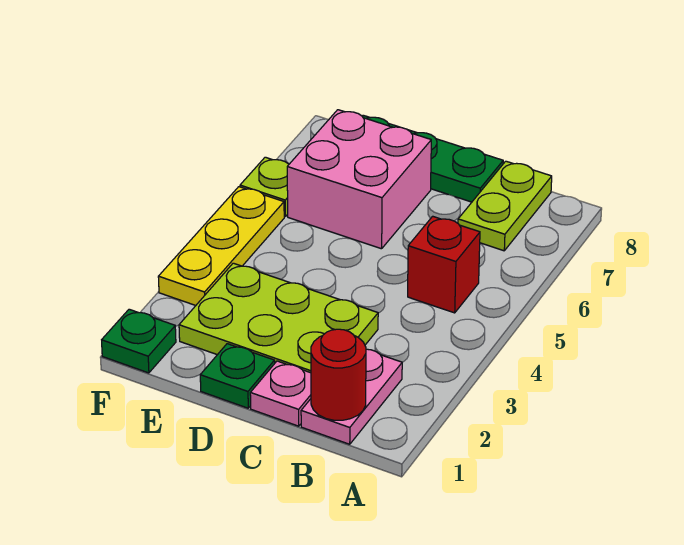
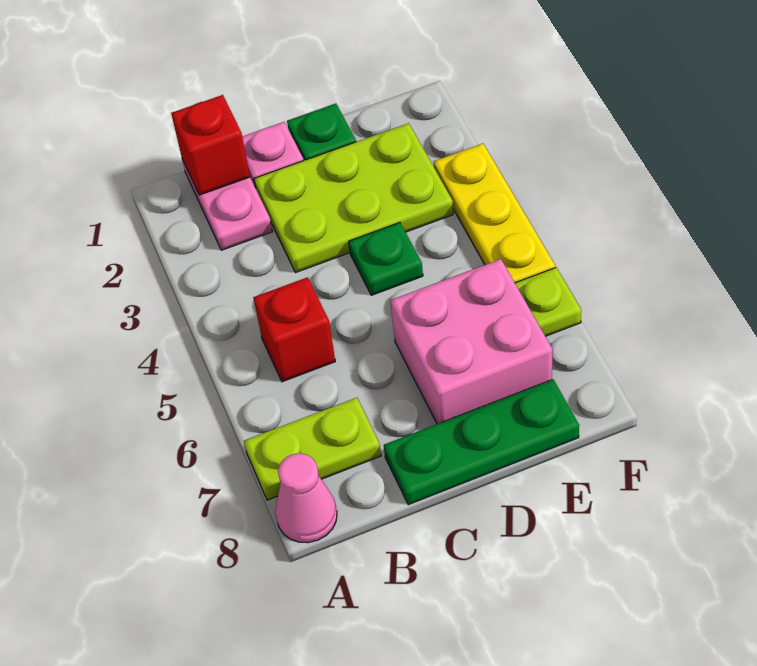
none -> pink cone A8 level 1
red round brick B1 level 2 -> red brick B1 level 2
lime plate B7:B8 level 1 -> lime plate A7:B7 level 1
green plate F1 level 1 -> green plate D4 level 1

